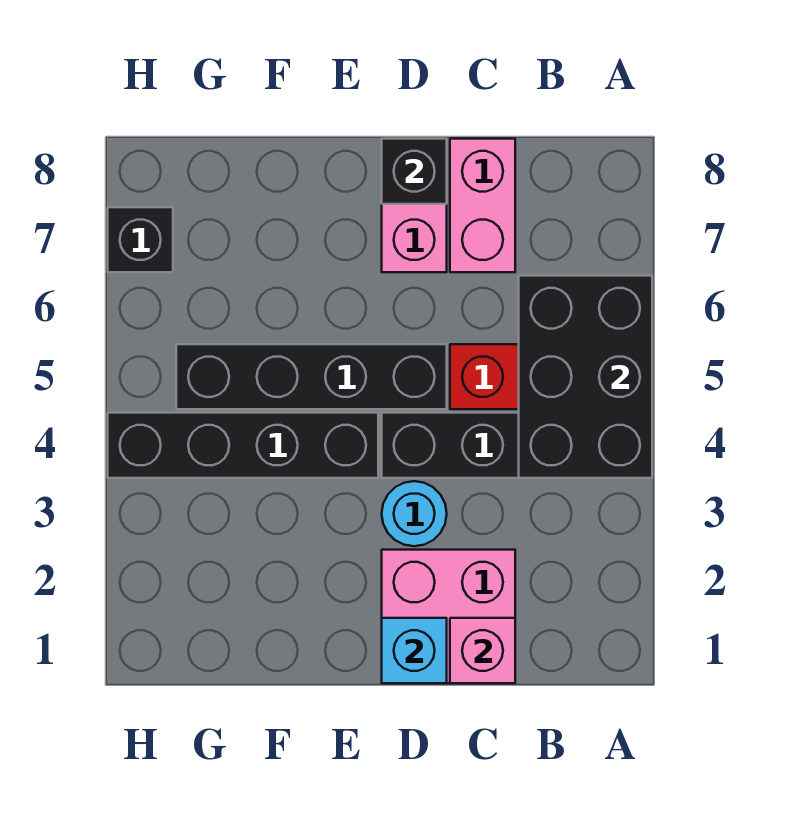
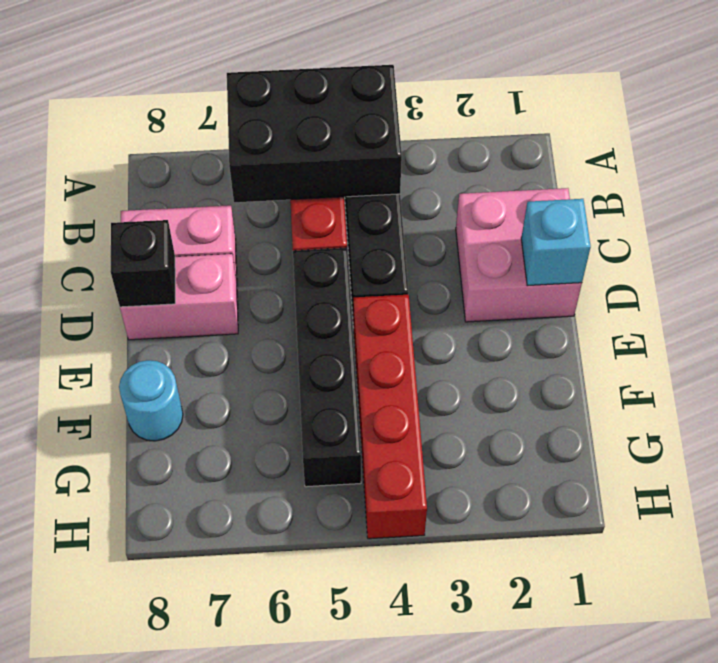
pink brick C1 level 2 -> none
cyan round brick D3 level 1 -> cyan round brick F8 level 1
black brick E4:H4 level 1 -> red brick E4:H4 level 1
black brick H7 level 1 -> none

